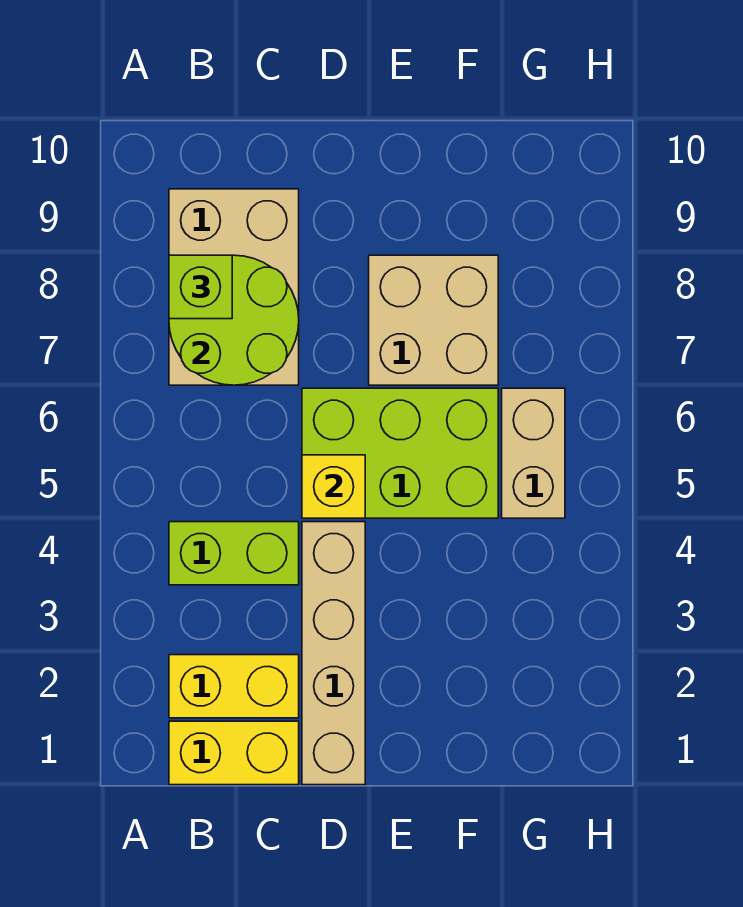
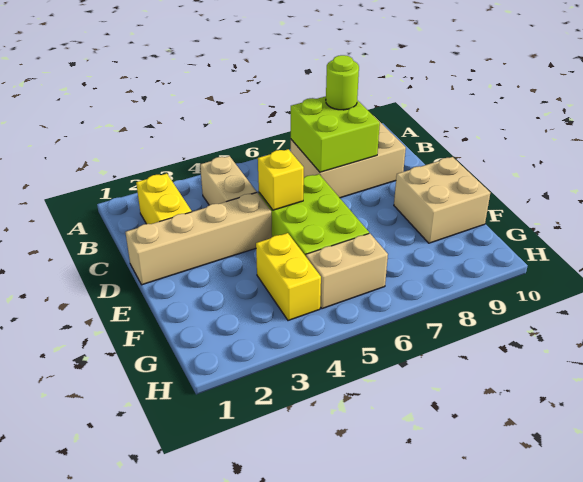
yellow brick B1:C1 level 1 -> yellow brick F4:G4 level 1
lime brick B4:C4 level 1 -> tan brick B4:C4 level 1
lime round brick B7:C8 level 2 -> lime brick B7:C8 level 2
lime brick B8 level 3 -> lime round brick B8 level 3
tan brick E7:F8 level 1 -> tan brick E9:F10 level 1

